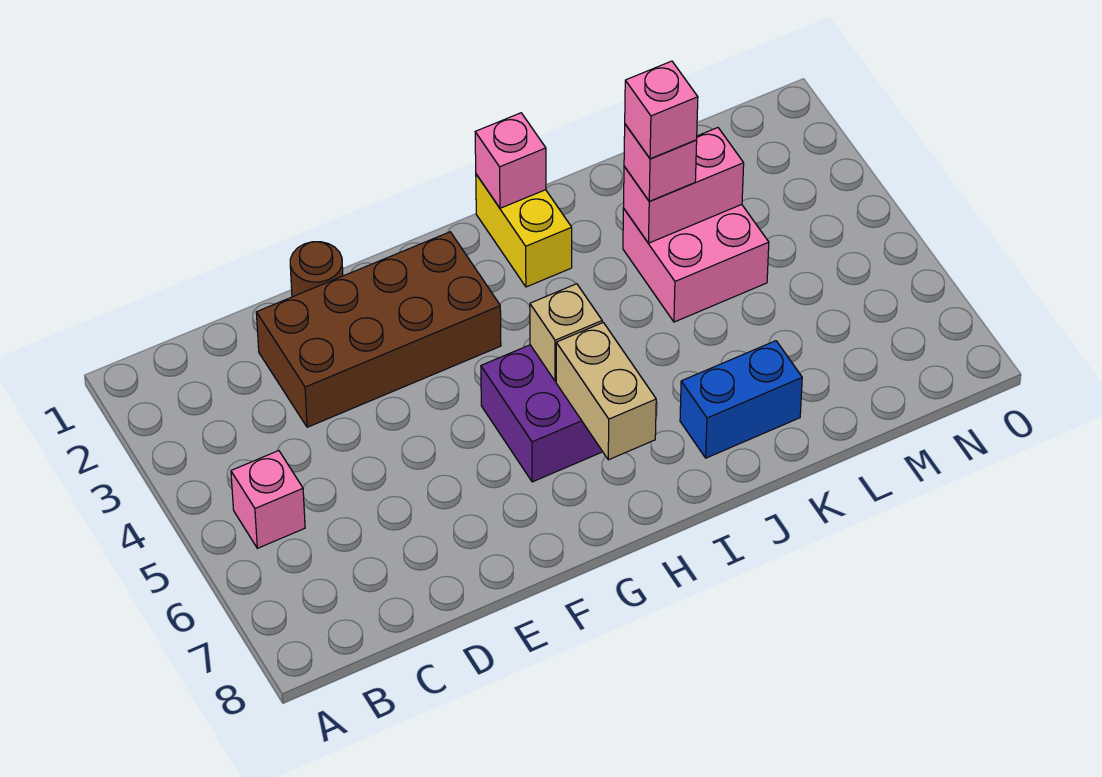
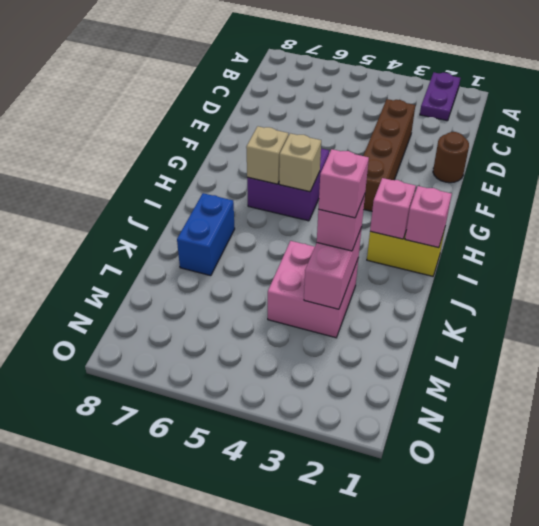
none -> purple plate A2:B2 level 1
pink brick B5 level 1 -> pink brick I2 level 2
brown brick D2:G3 level 1 -> brown brick D3:G3 level 1
tan brick H6:H7 level 2 -> tan brick H6 level 2

